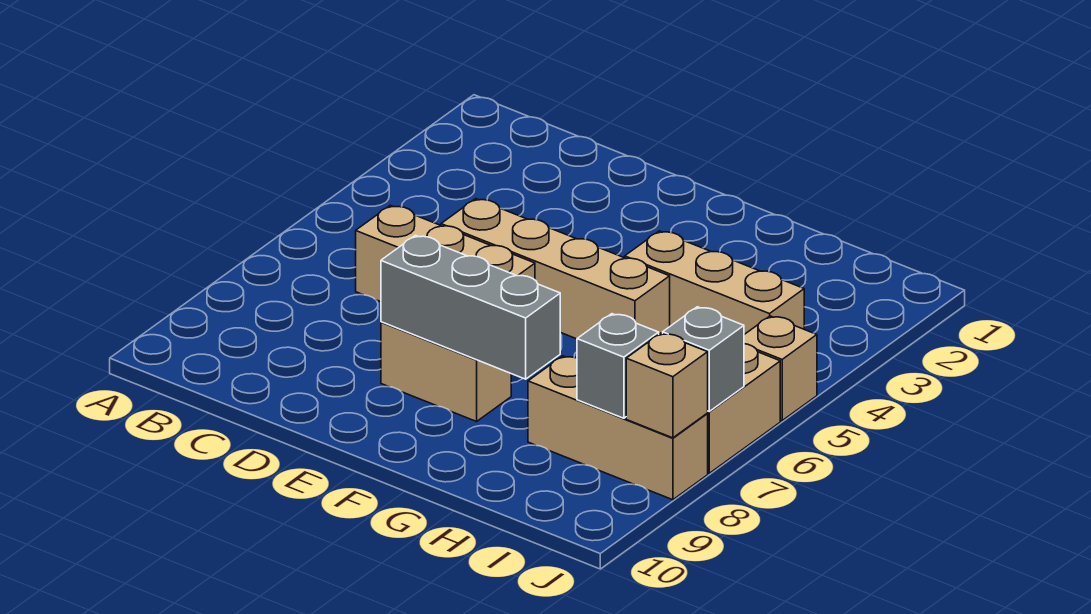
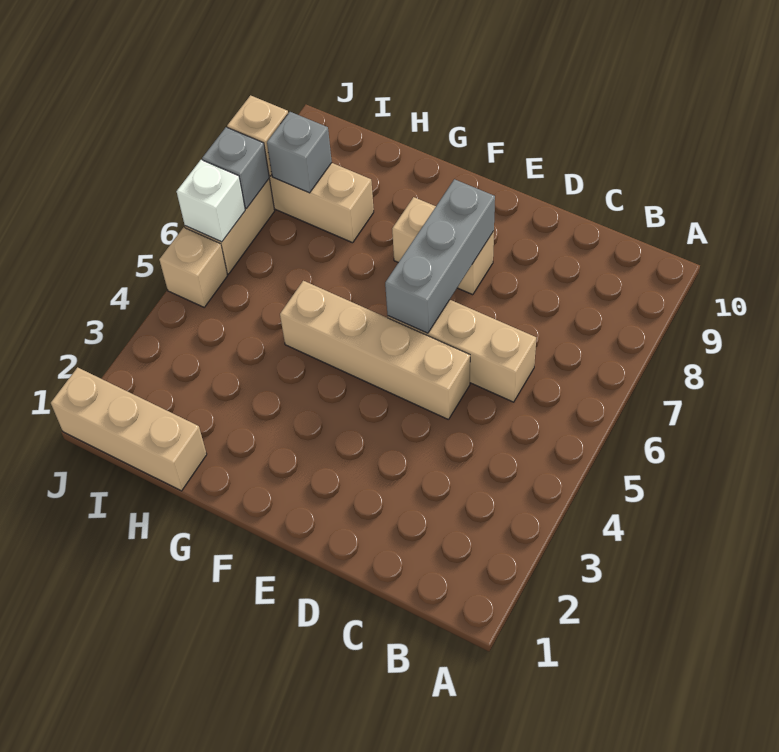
grey brick E8:G8 level 2 -> grey brick E6:E8 level 2
tan brick G4:I4 level 1 -> tan brick H1:J1 level 1
none -> white brick J6 level 2

